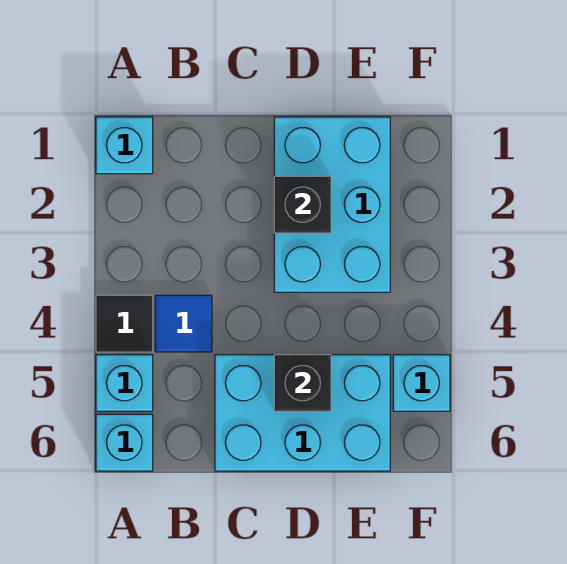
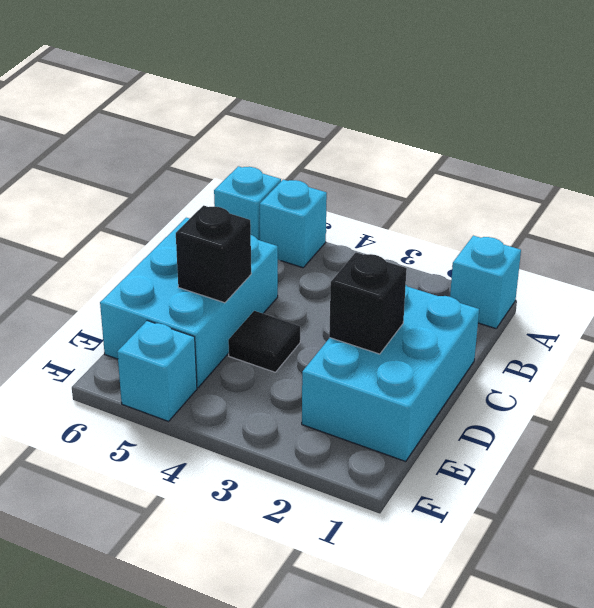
black tile A4 level 1 -> black tile D4 level 1
blue tile B4 level 1 -> none
cyan brick D1:E3 level 1 -> cyan brick C1:E2 level 1

